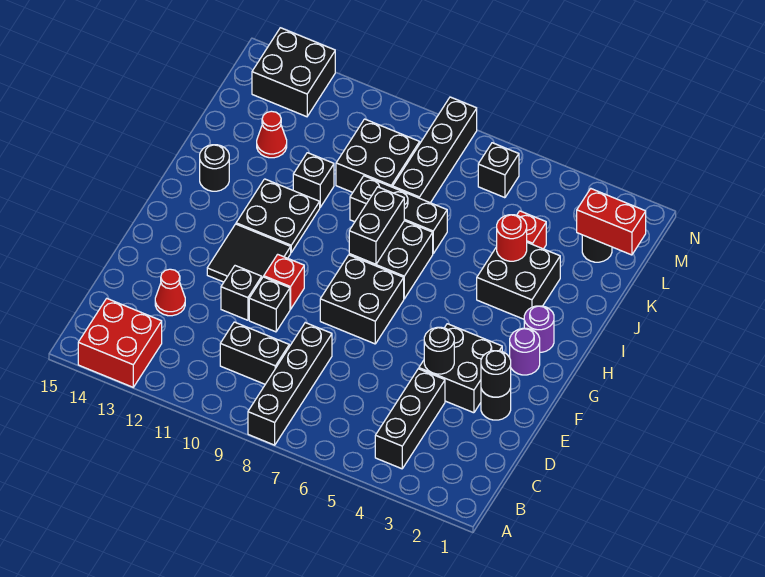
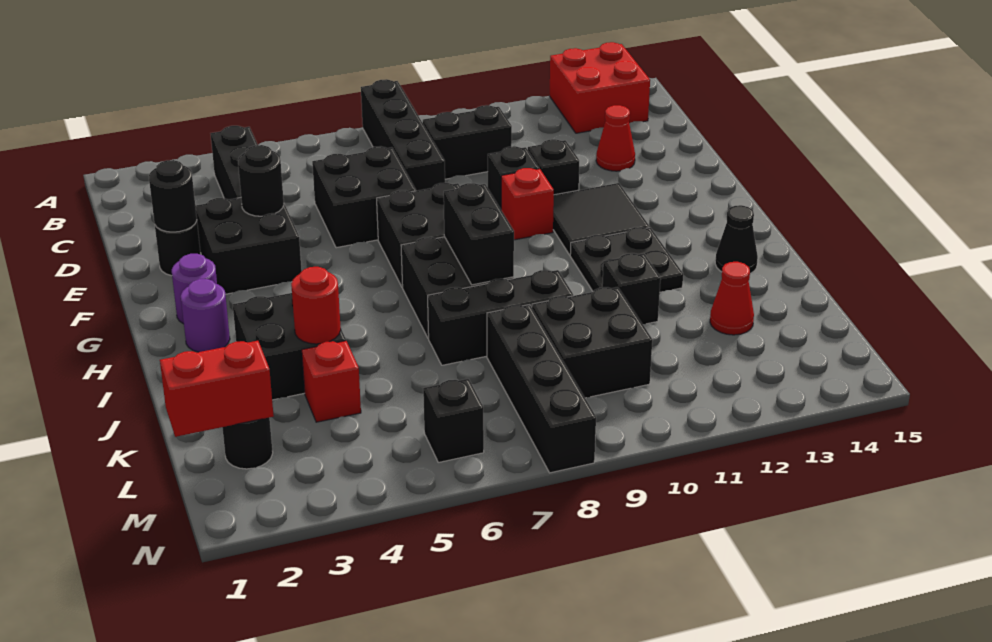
black round brick I14 level 1 -> black cone I14 level 1
black brick M13:N14 level 1 -> black brick D6:E7 level 1

